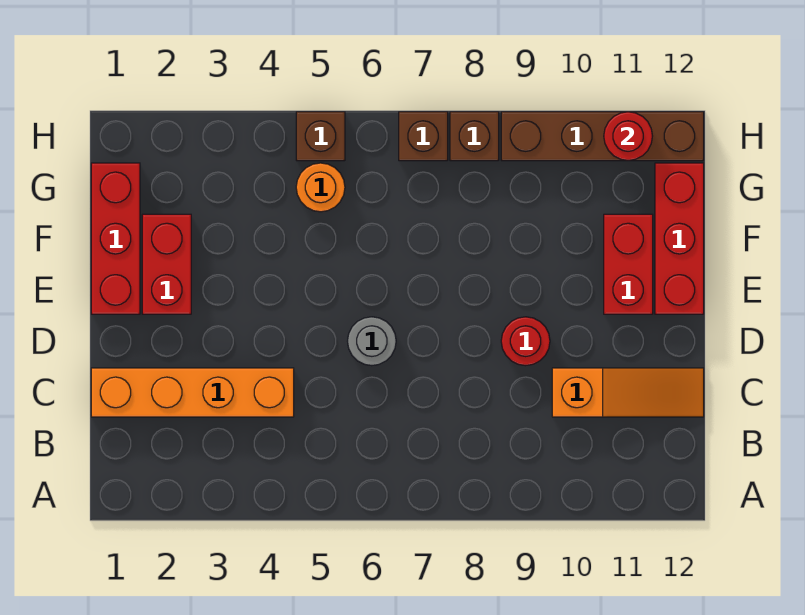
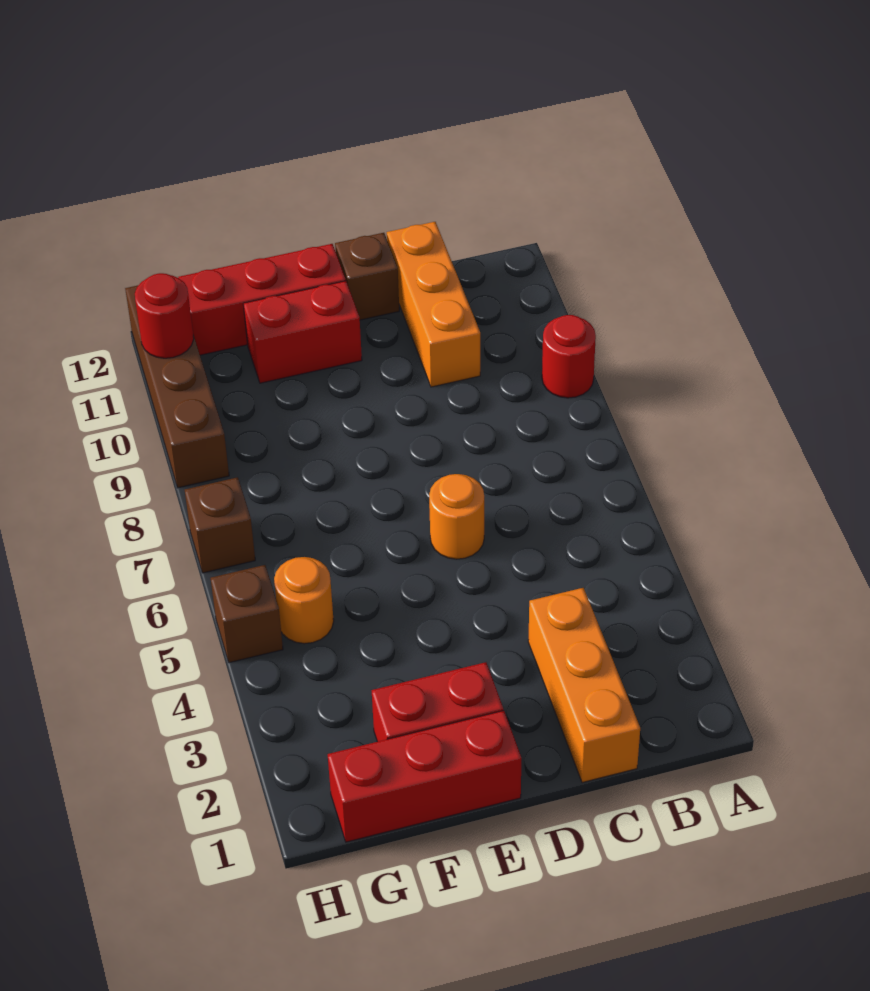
orange brick C1:C4 level 1 -> orange brick C1:C3 level 1
orange slope C10:C12 level 1 top 10 -> orange brick C10:C12 level 1
grey round brick D6 level 1 -> orange round brick D6 level 1
red round brick D9 level 1 -> red round brick A9 level 1
brown brick H8 level 1 -> brown brick D12 level 1

